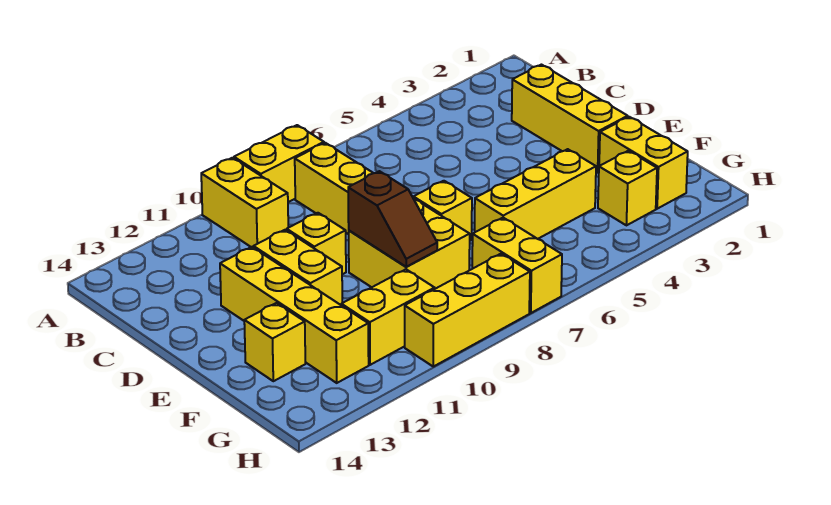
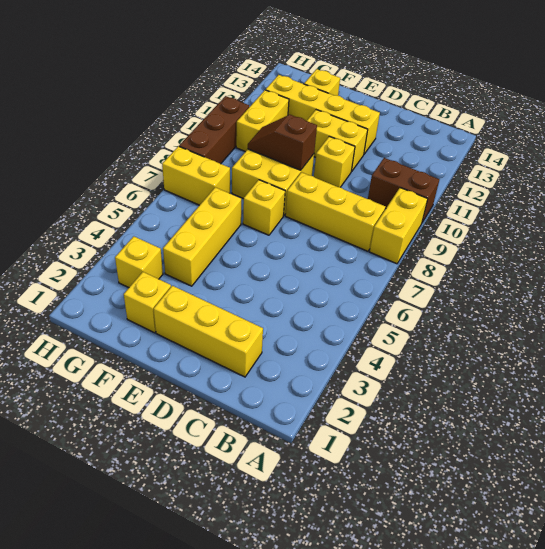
yellow brick A10:B10 level 1 -> brown brick A10:B10 level 1
yellow brick F2:G2 level 1 -> yellow brick F2 level 1
yellow brick H8:H10 level 1 -> brown brick H8:H10 level 1

